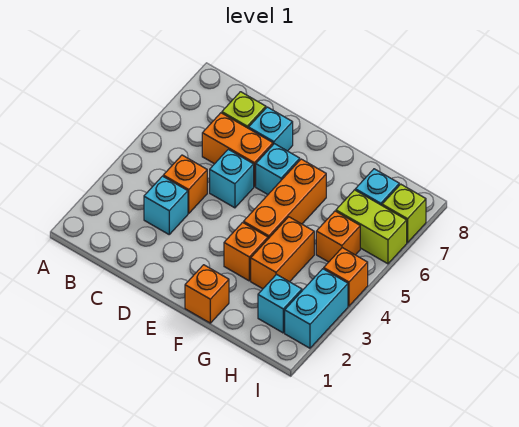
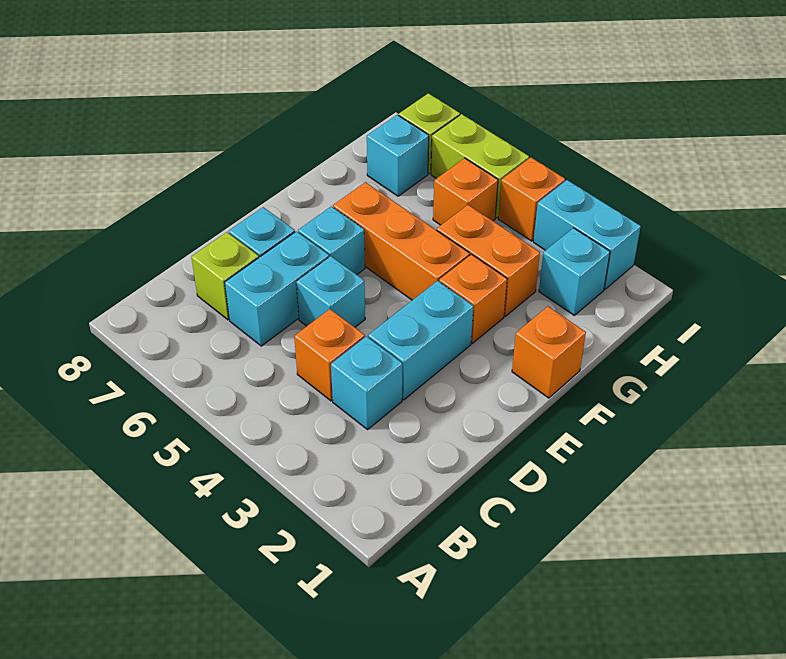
orange brick C6:D6 level 1 -> cyan brick C6:D6 level 1
none -> cyan brick D3:E3 level 1
lime brick H6:I6 level 1 -> lime brick I5:I6 level 1

